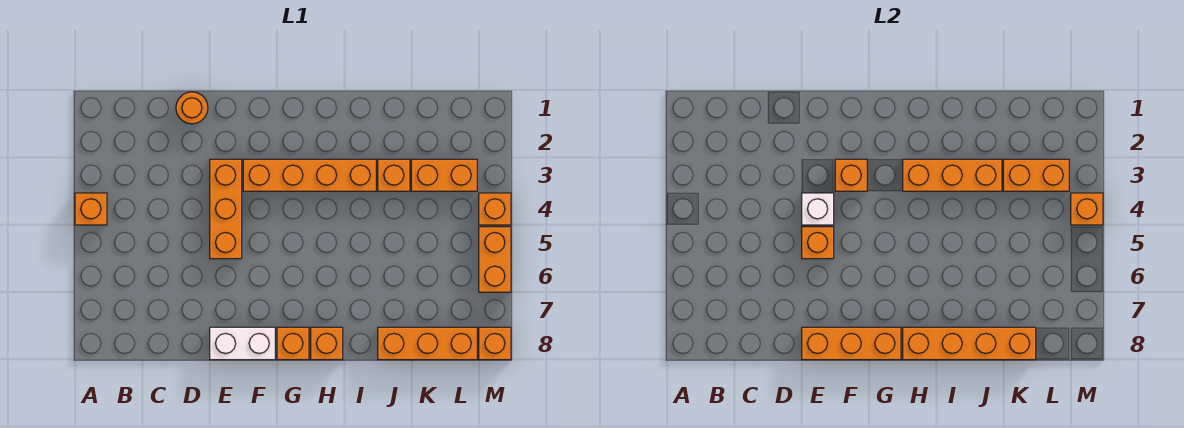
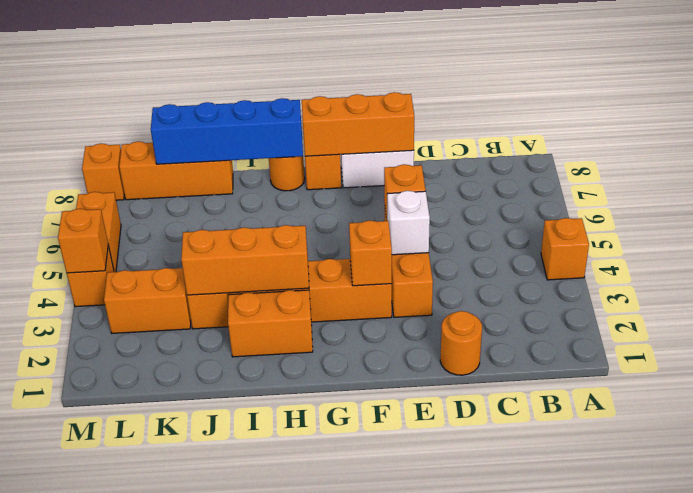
orange brick H8 level 1 -> orange round brick H8 level 1
orange brick H8:K8 level 2 -> blue brick H8:K8 level 2
orange brick K3:L3 level 2 -> orange brick H2:I2 level 1

